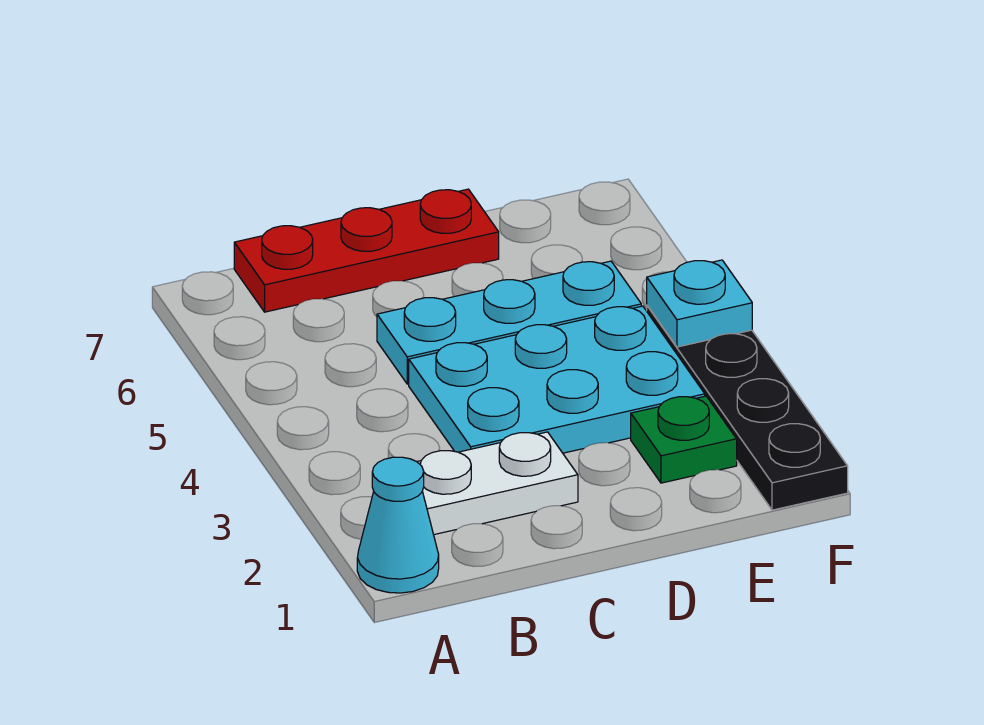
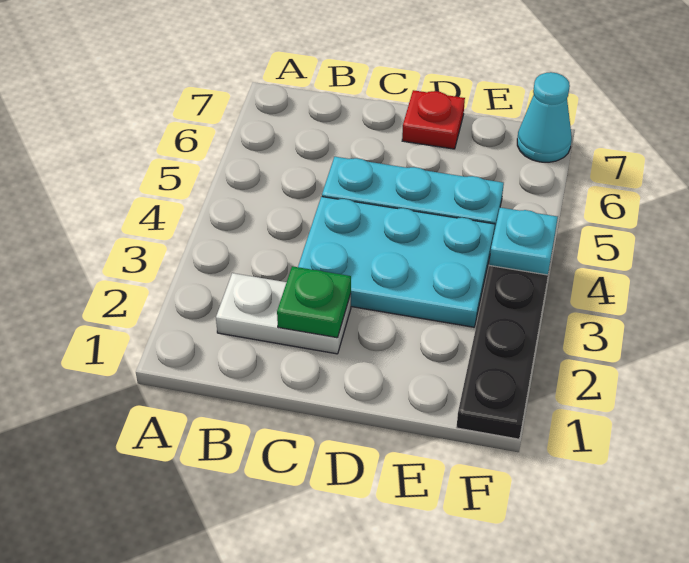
cyan cone A1 level 1 -> cyan cone F7 level 1
red plate B7:D7 level 1 -> red plate D7 level 1
green plate E2 level 1 -> green plate C2 level 2

